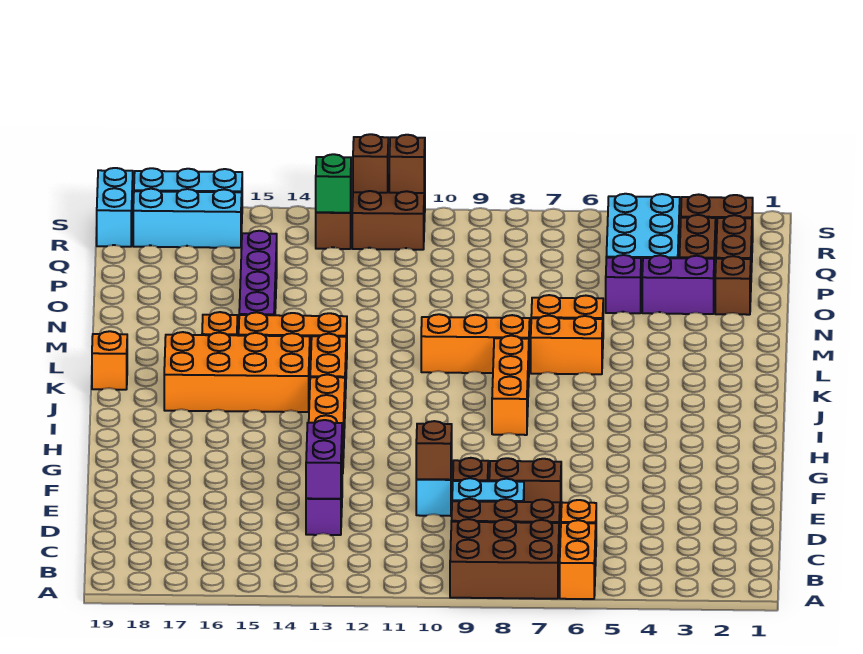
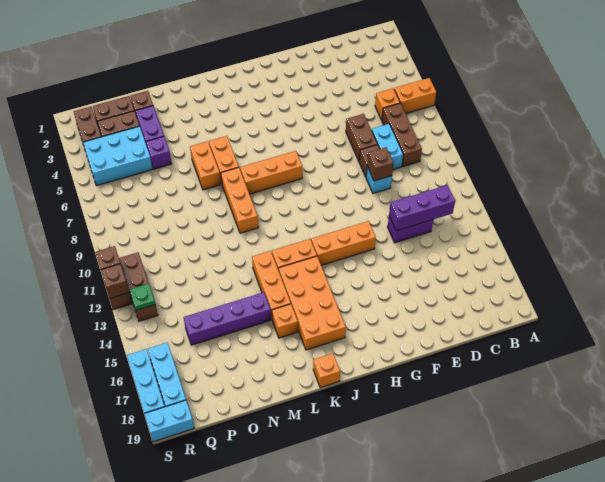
brown brick A7:B9 level 1 -> none
purple brick D13:E13 level 2 -> purple brick C13:E13 level 2
green brick R13 level 2 -> green plate R13 level 2

